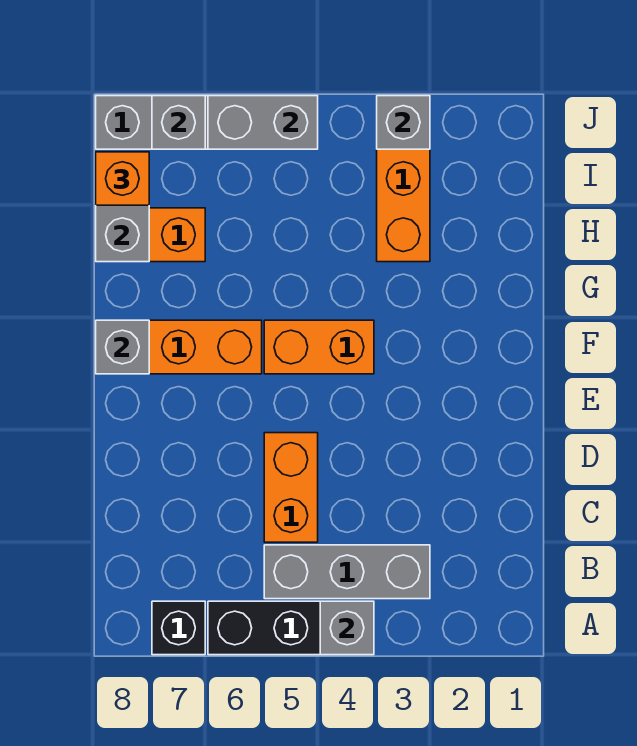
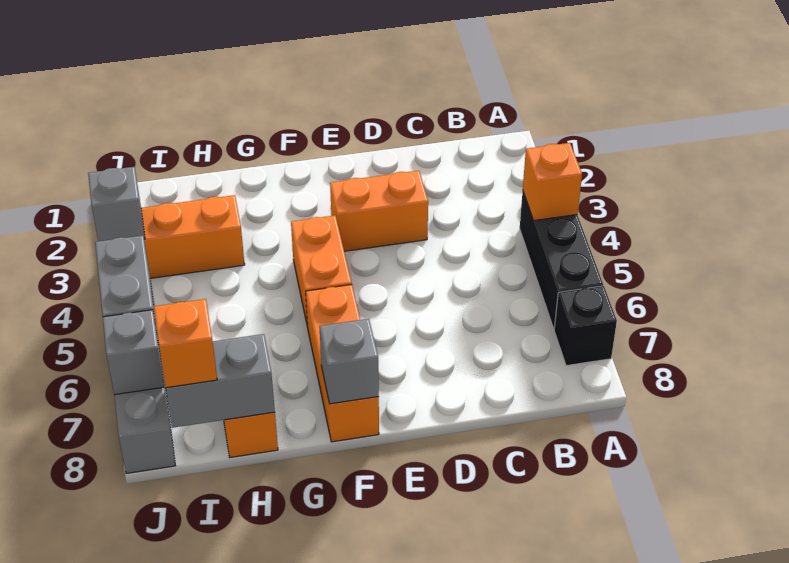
grey brick A4 level 2 -> orange brick A4 level 2
grey brick B3:B5 level 1 -> none
orange brick C5:D5 level 1 -> orange brick D3:E3 level 1

